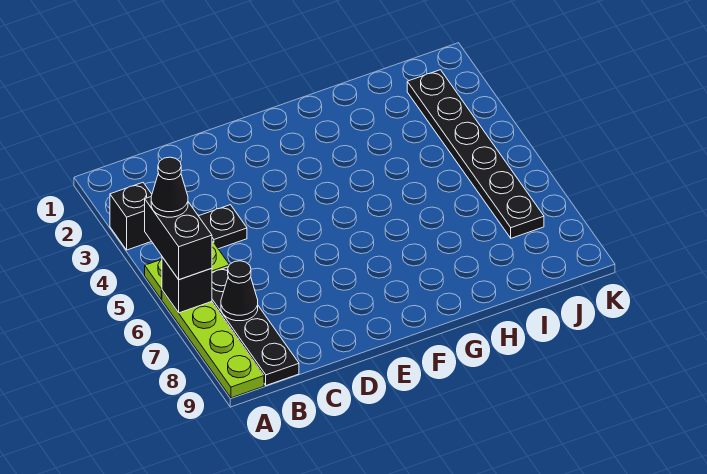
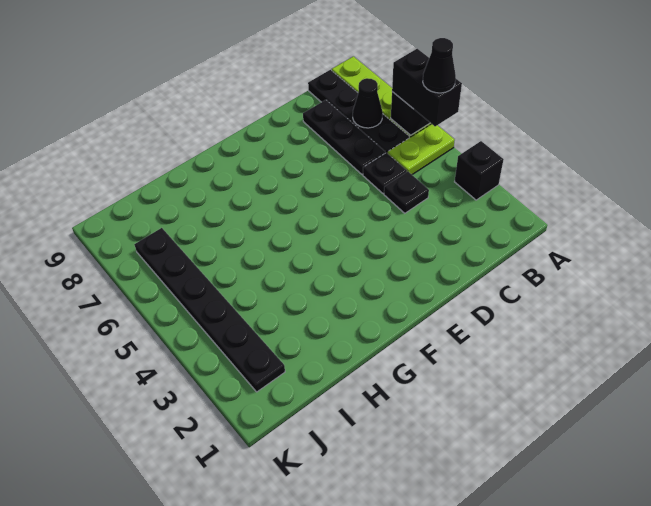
none -> black plate C5 level 1
none -> black plate C6:C8 level 1

